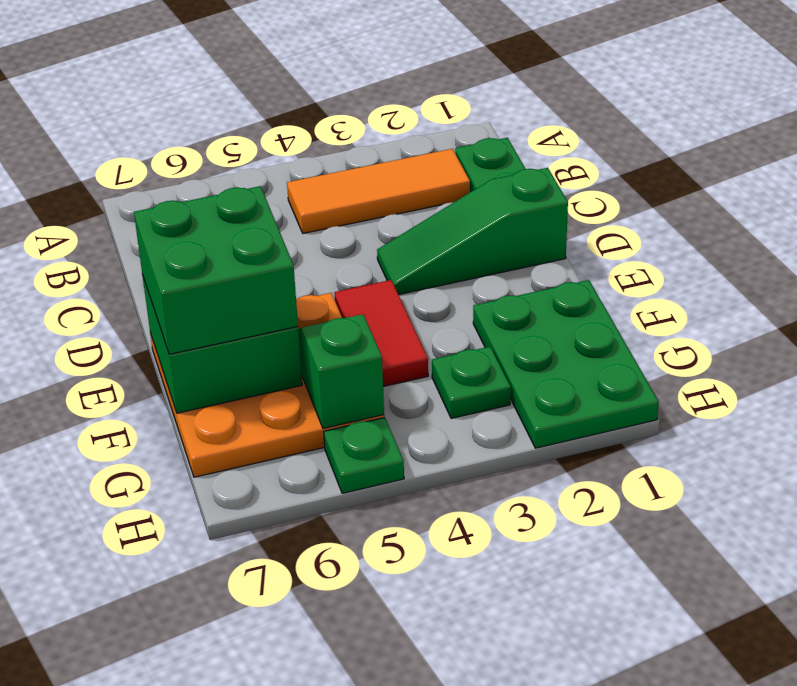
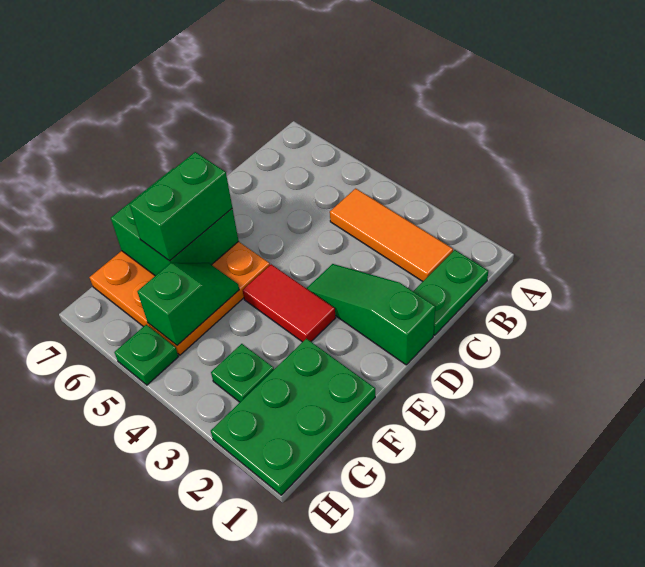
red tile E4:F4 level 1 -> red tile E3:E4 level 1
green brick E6:F7 level 3 -> green brick E6:F6 level 3

